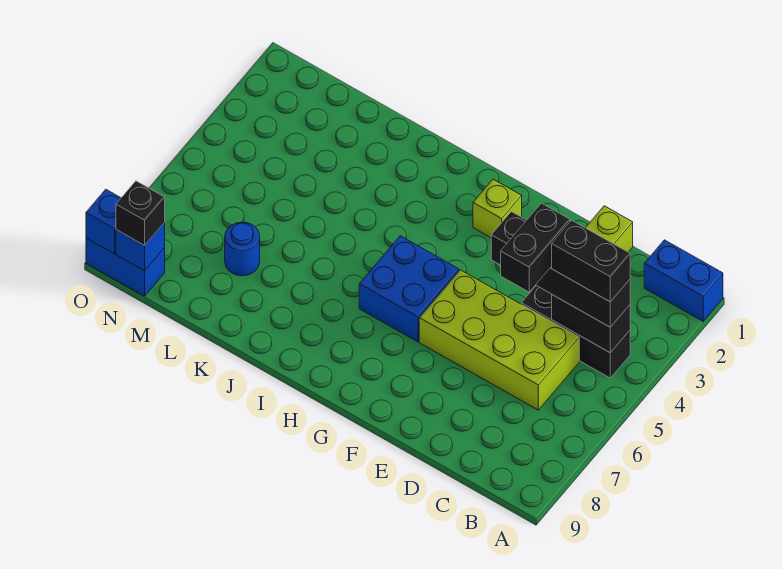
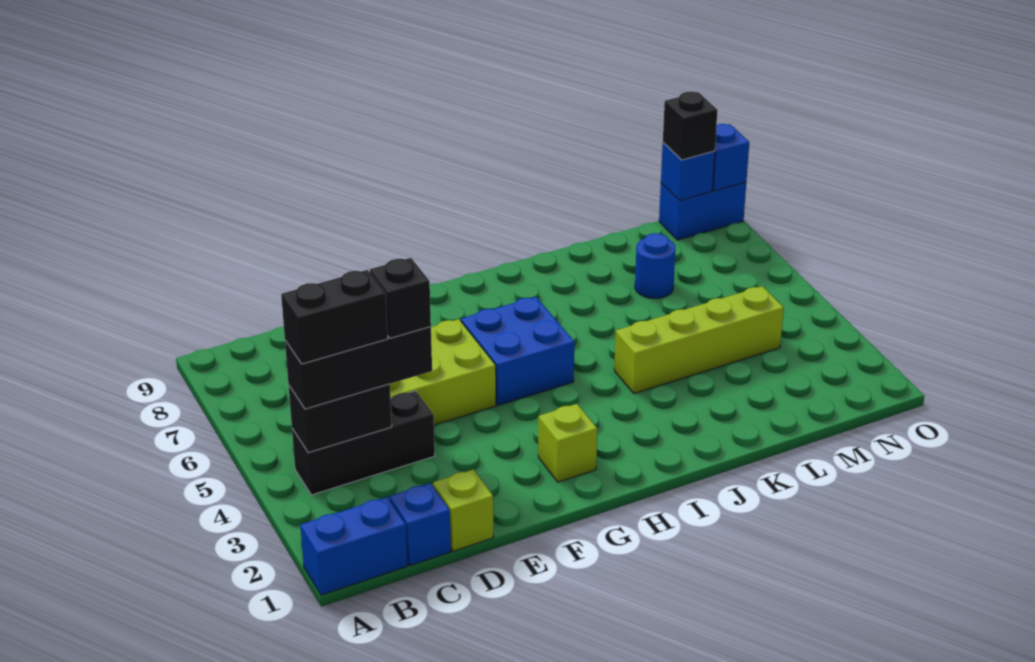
black brick B4:E4 level 3 -> black brick B4:D4 level 3
none -> blue brick C1 level 1
black brick D4:D5 level 4 -> black brick D4 level 4
none -> lime brick J4:M4 level 1

